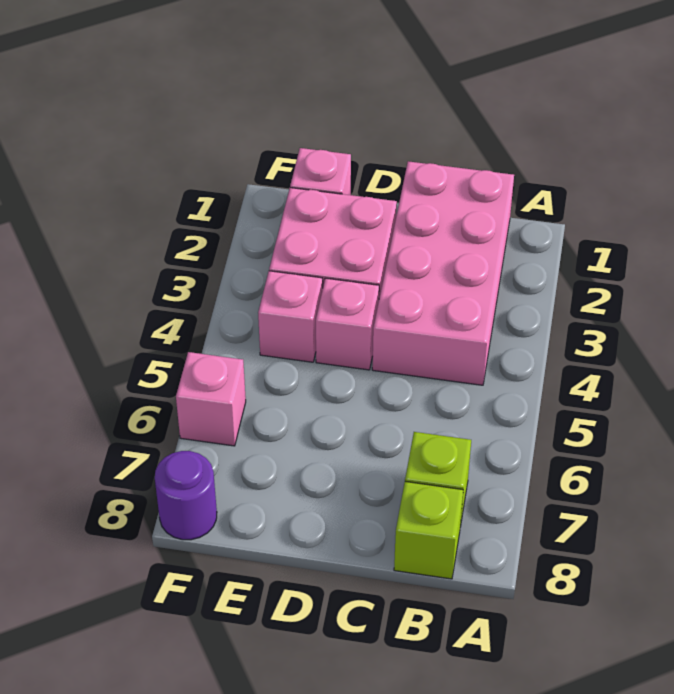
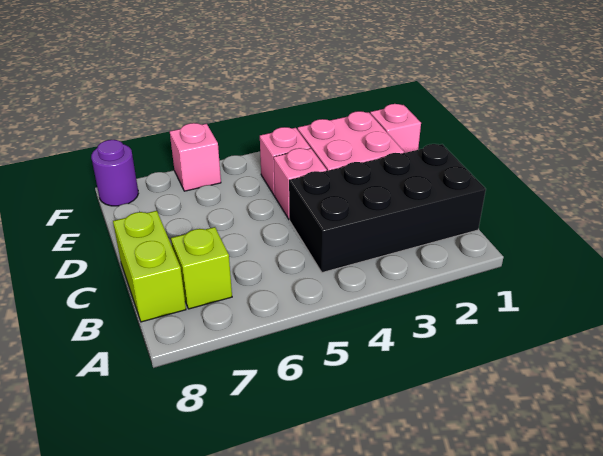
pink brick B1:C4 level 1 -> black brick B1:C4 level 1
lime brick B8 level 1 -> lime brick B8:C8 level 1

